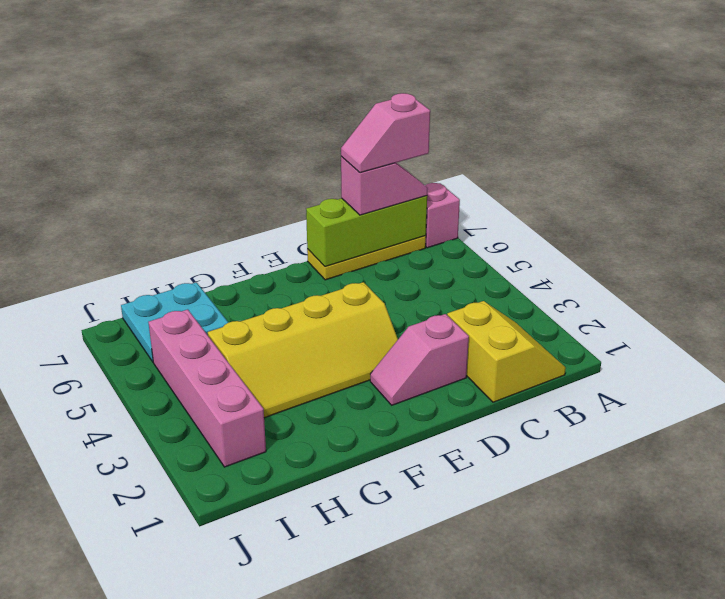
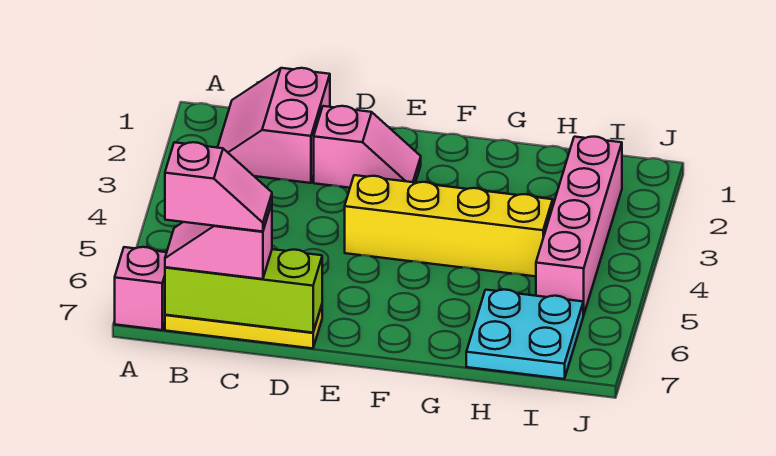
yellow slope B1:C2 level 1 top C -> pink slope B1:C2 level 1 top C

